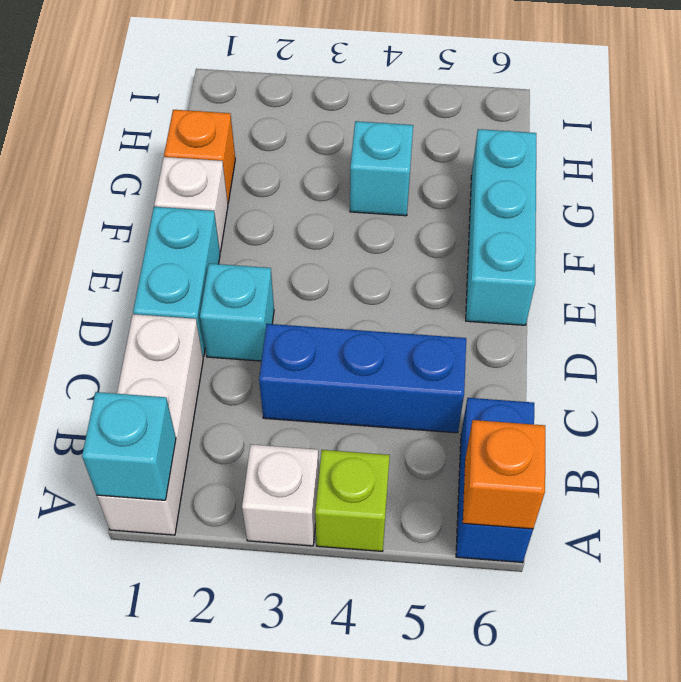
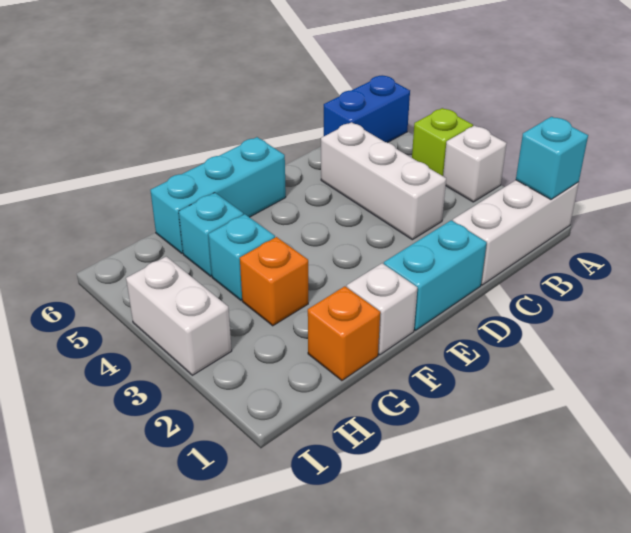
orange brick A6 level 2 -> orange brick G3 level 1
blue brick C3:C5 level 1 -> white brick C3:C5 level 1
cyan brick D2 level 1 -> cyan brick G5 level 1
none -> white brick I3:I4 level 1

